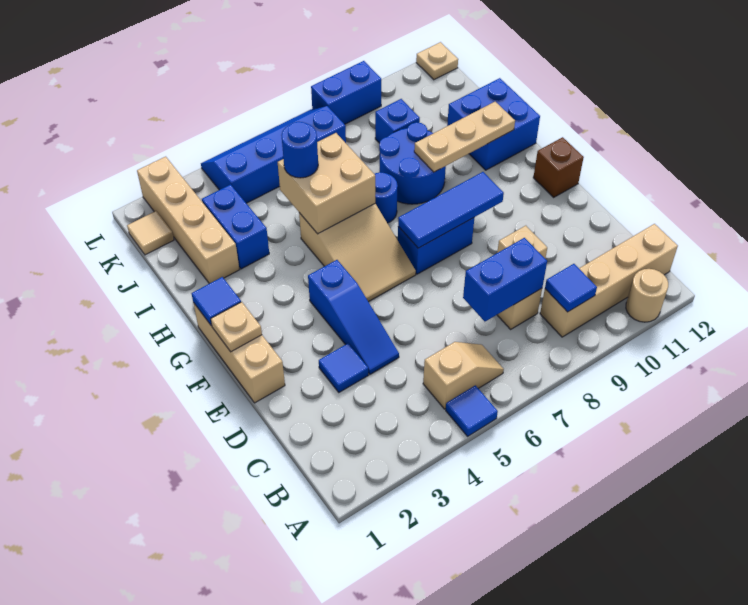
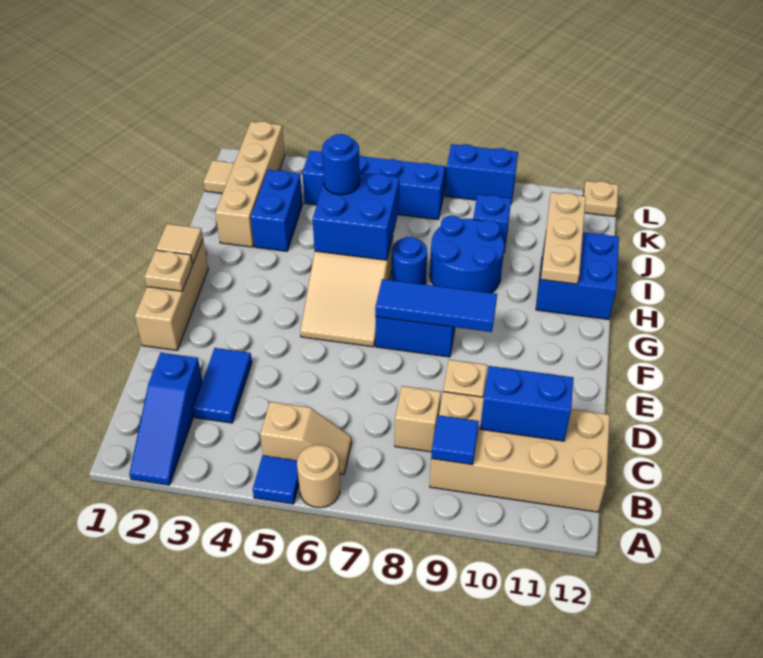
tan round brick A11 level 1 -> tan round brick A6 level 1
tan brick B9:B12 level 1 -> tan brick B9:C12 level 1
blue brick C7:C8 level 2 -> blue brick C10:C11 level 2
blue tile D3 level 1 -> blue tile C3:D3 level 1
blue slope D4:F4 level 1 top F -> blue slope A2:C2 level 1 top C
brown brick F12 level 1 -> none
blue tile G1 level 2 -> tan tile G1 level 2
tan brick H5:I6 level 2 -> blue brick H5:I6 level 2
tan plate H9:H11 level 2 -> tan plate H11:J11 level 2

